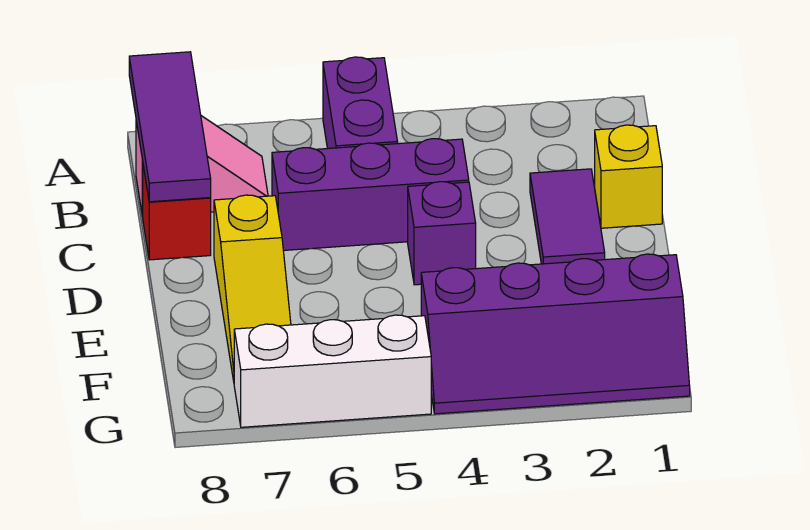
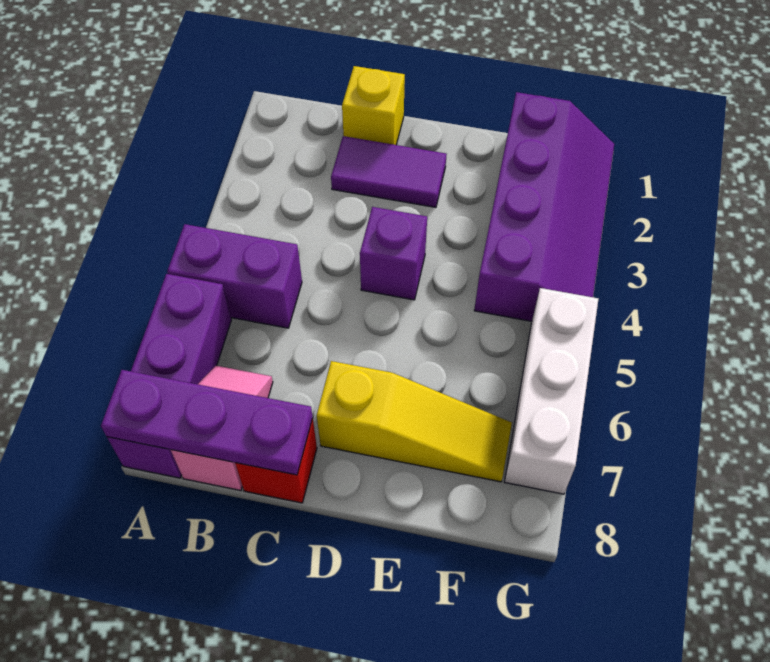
purple tile A8:C8 level 2 -> purple plate A8:C8 level 2
purple brick C4:C6 level 1 -> purple brick A6:A8 level 1

